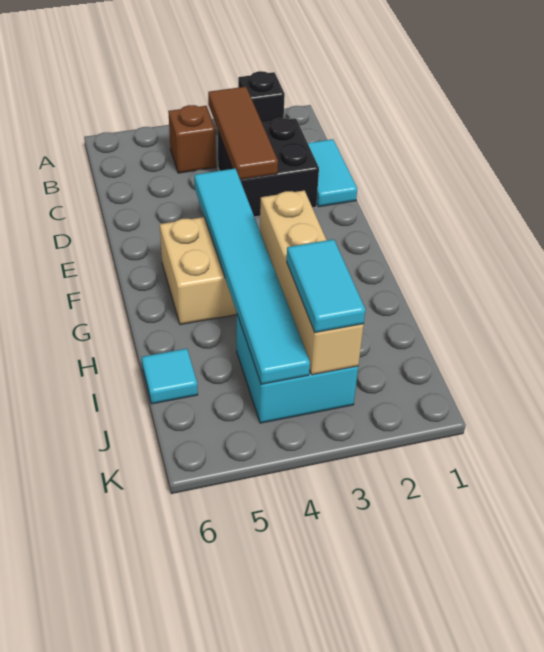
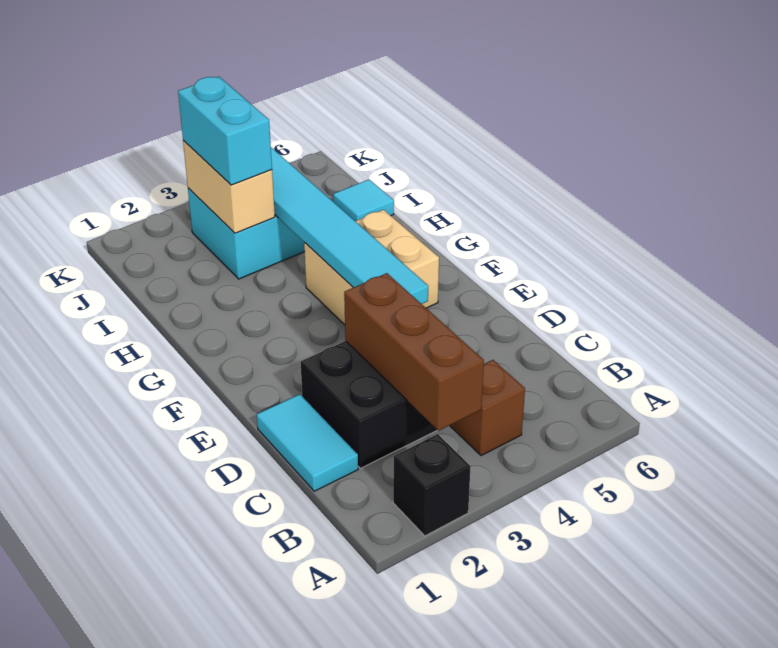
brown tile B3:D3 level 2 -> brown brick B3:D3 level 2
tan brick G3:J3 level 2 -> tan brick I3:J3 level 2
cyan tile I3:J3 level 3 -> cyan brick I3:J3 level 3

